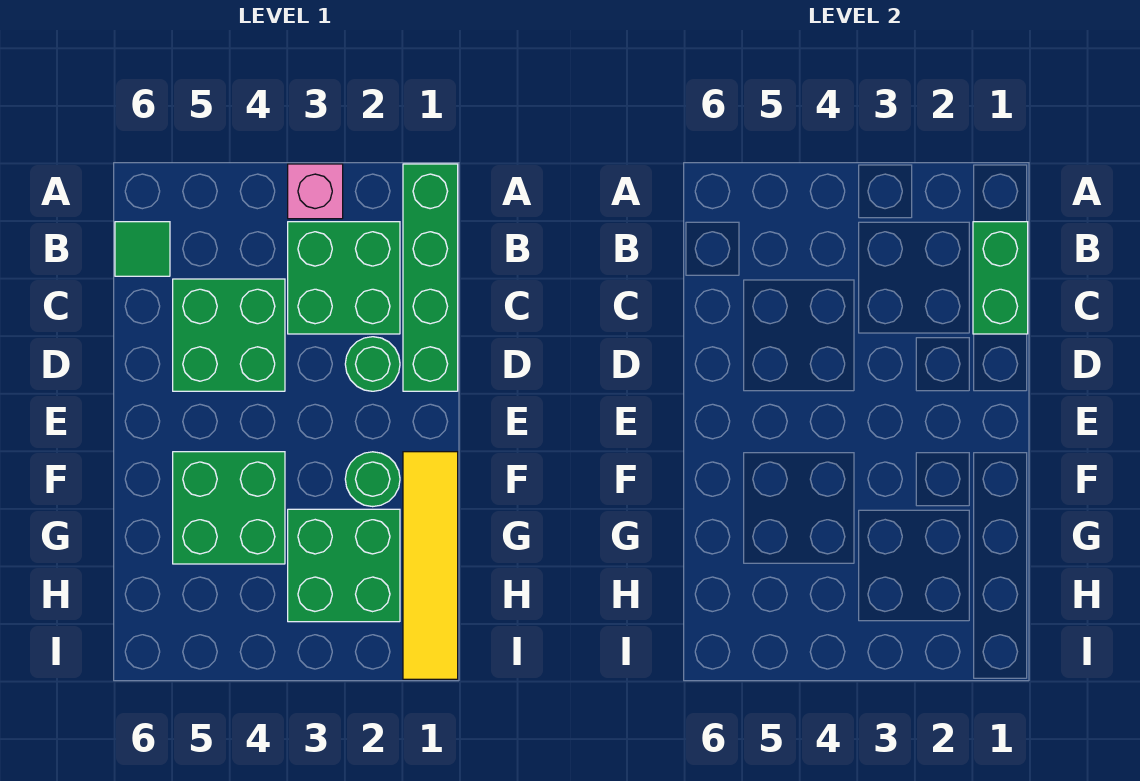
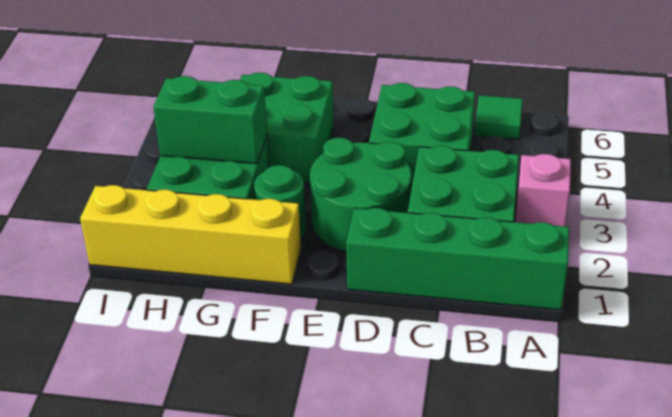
green brick B1:C1 level 2 -> green brick G3:H3 level 2
green round brick D2 level 1 -> green round brick D2:E3 level 1
yellow tile F1:I1 level 1 -> yellow brick F1:I1 level 1

